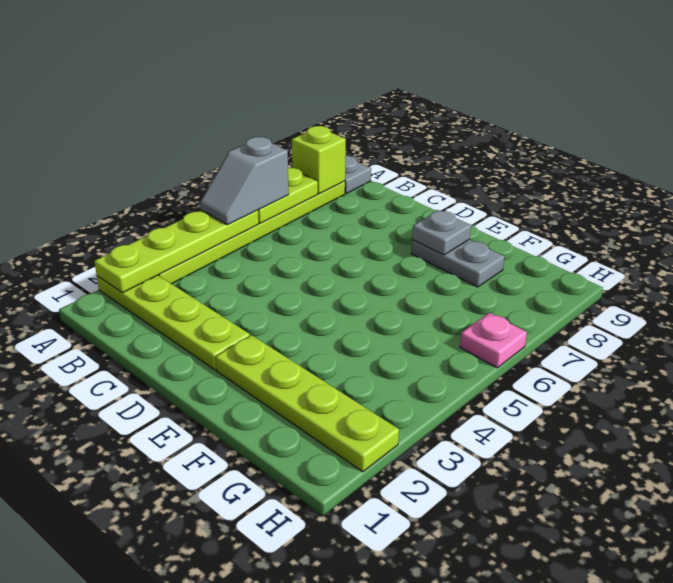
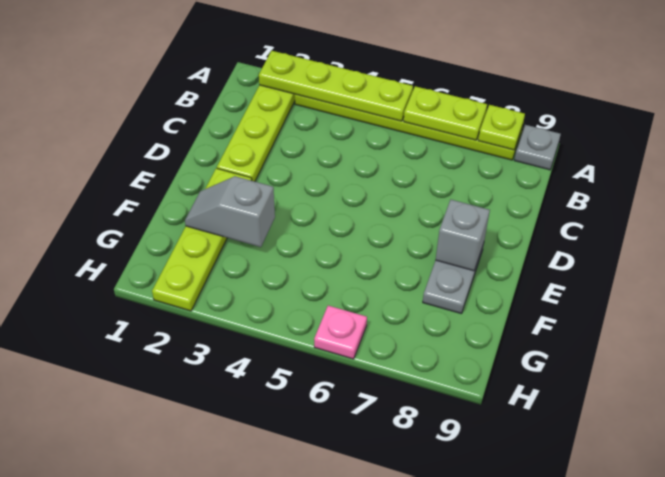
grey slope A5:A6 level 3 top 6 -> grey slope F2:F3 level 2 top 3
lime brick A8 level 2 -> lime plate A8 level 2
grey plate E8 level 2 -> grey brick E8 level 2

